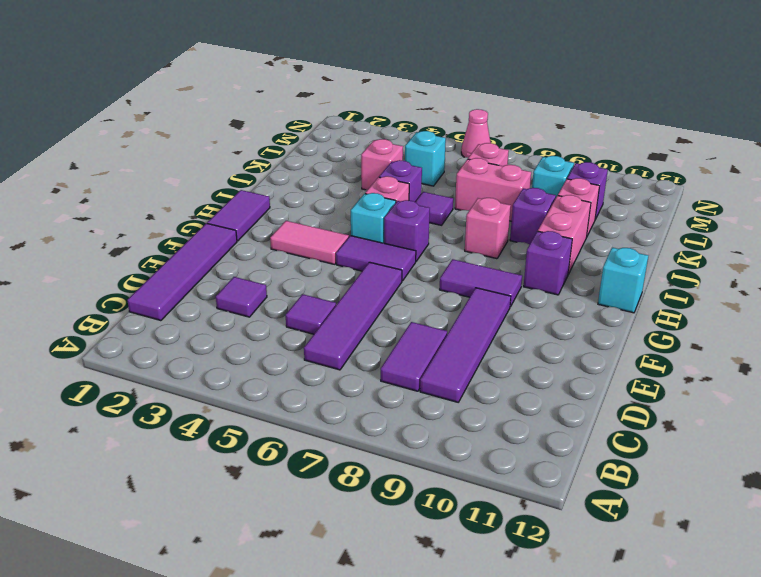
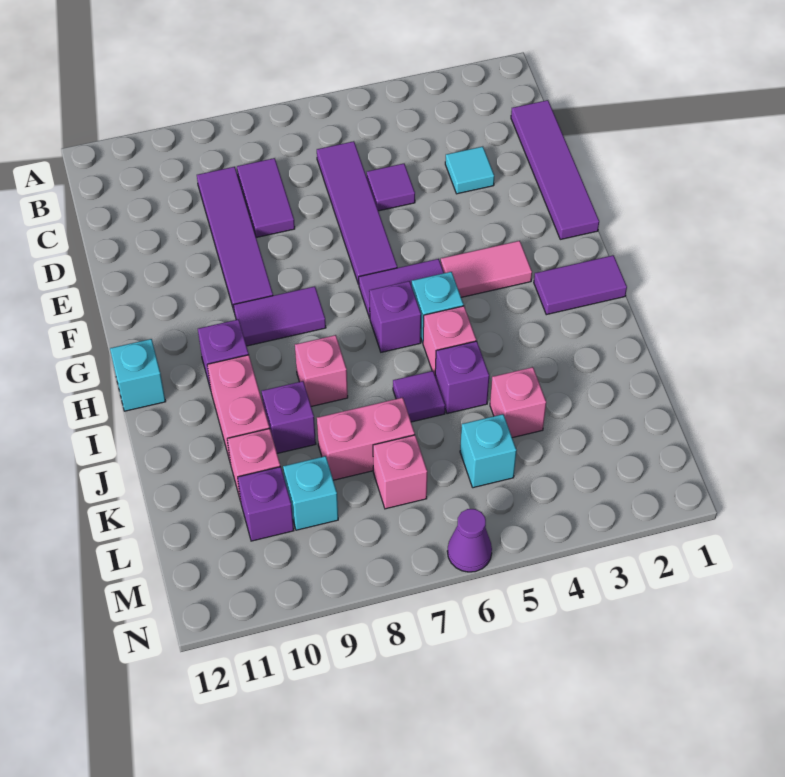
purple tile D3 level 1 -> cyan tile D3 level 1
purple tile G1:H1 level 1 -> purple tile H1:H2 level 1
pink cone N6 level 1 -> purple cone N6 level 1

